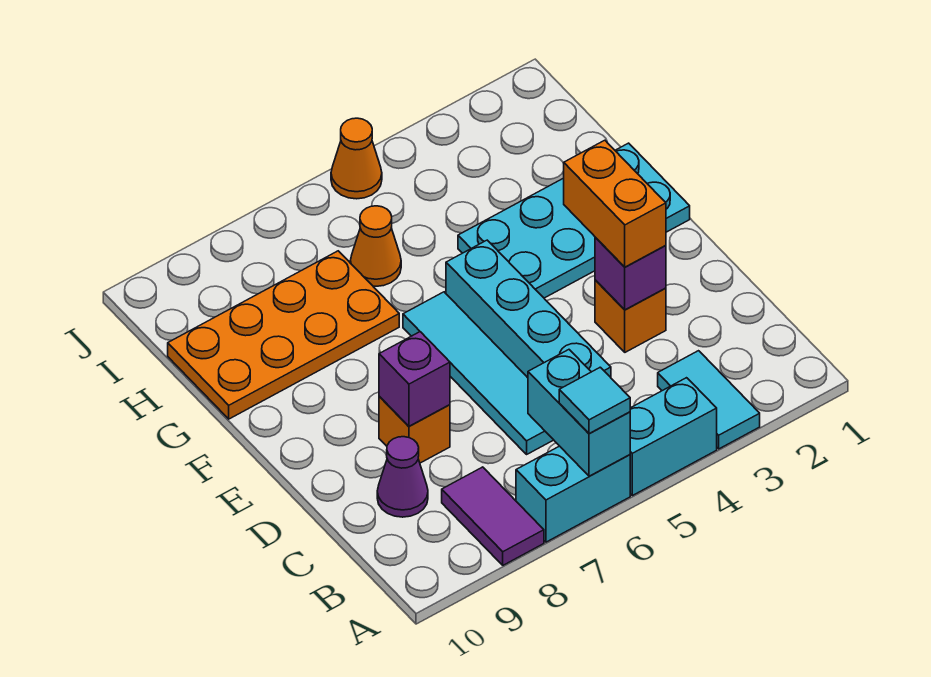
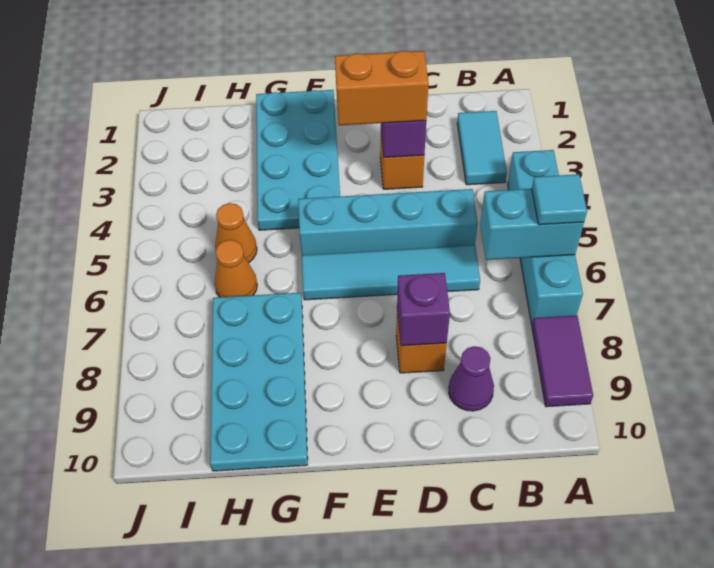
cyan tile A3:B3 level 1 -> cyan tile B2:B3 level 1
purple tile A8:B8 level 1 -> purple tile A8:A9 level 1
orange plate G7:H10 level 1 -> cyan plate G7:H10 level 1
orange cone J5 level 1 -> orange cone H5 level 1

